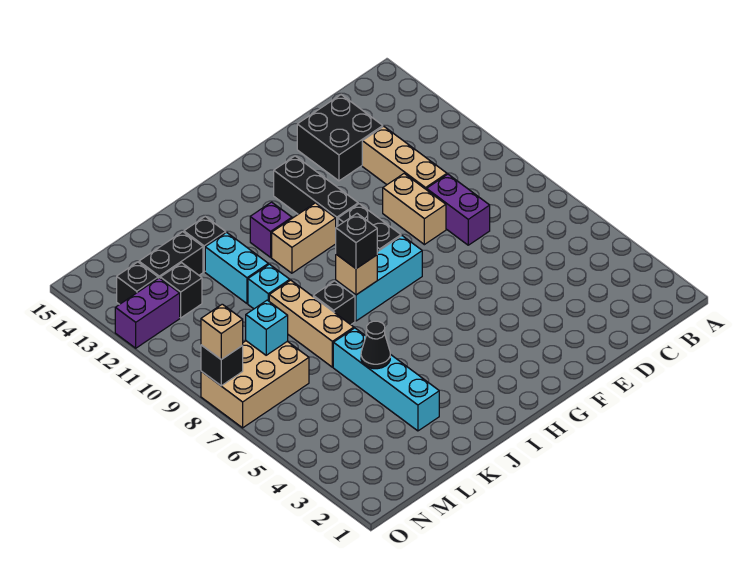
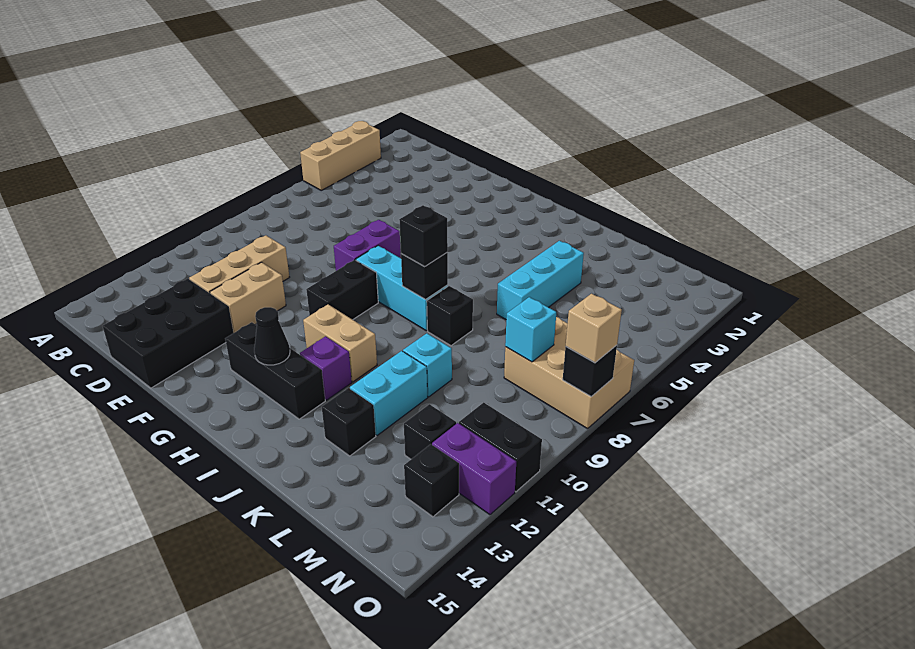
purple brick D8:D9 level 1 -> purple brick F7:F8 level 1
black brick D13:E14 level 1 -> black brick D13:E15 level 1
tan brick E9:E10 level 1 -> tan brick E11:E12 level 1
black brick G11:G13 level 1 -> black brick G13:I13 level 1
tan brick I8 level 2 -> black brick I8 level 2
cyan brick K3:K6 level 1 -> cyan brick K4:K6 level 1
black cone K5 level 2 -> black cone H13 level 2
tan brick K7:K9 level 1 -> tan brick A3:A5 level 1
black brick L13:M13 level 1 -> black brick N11:O11 level 1

